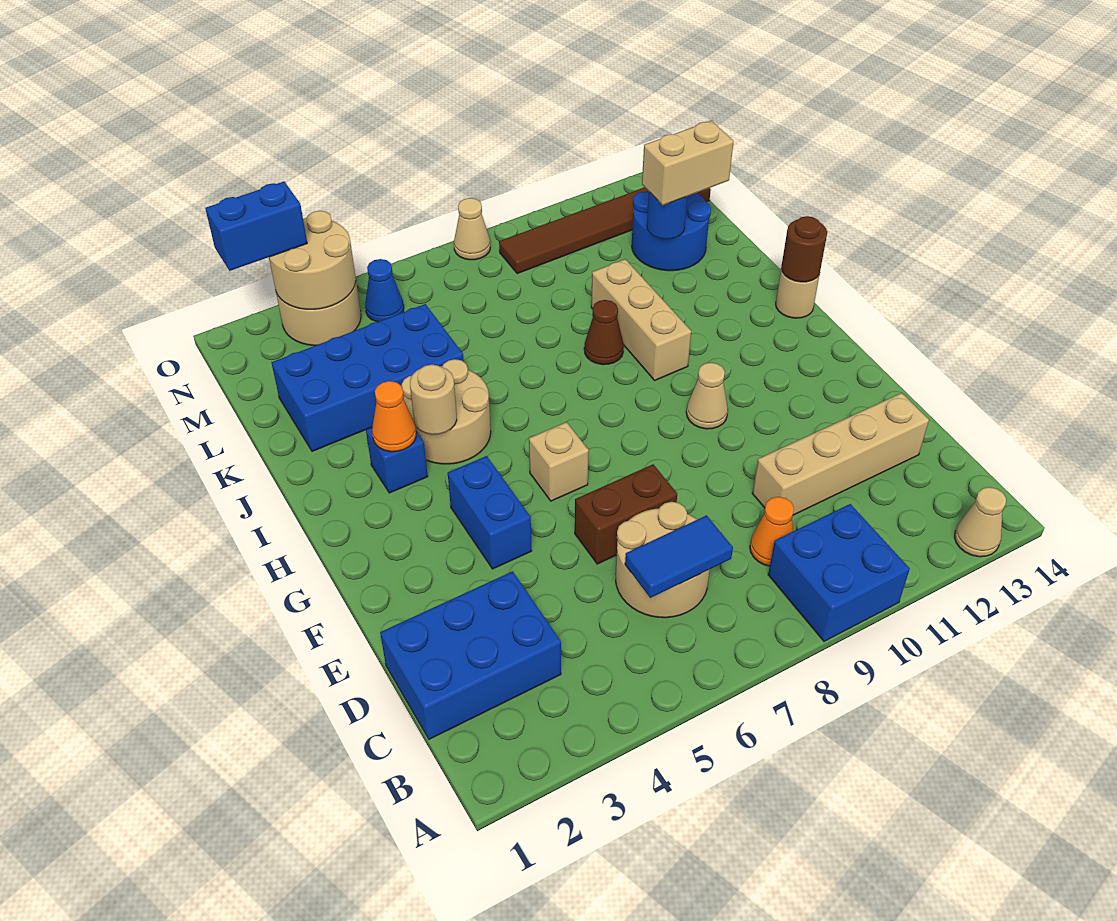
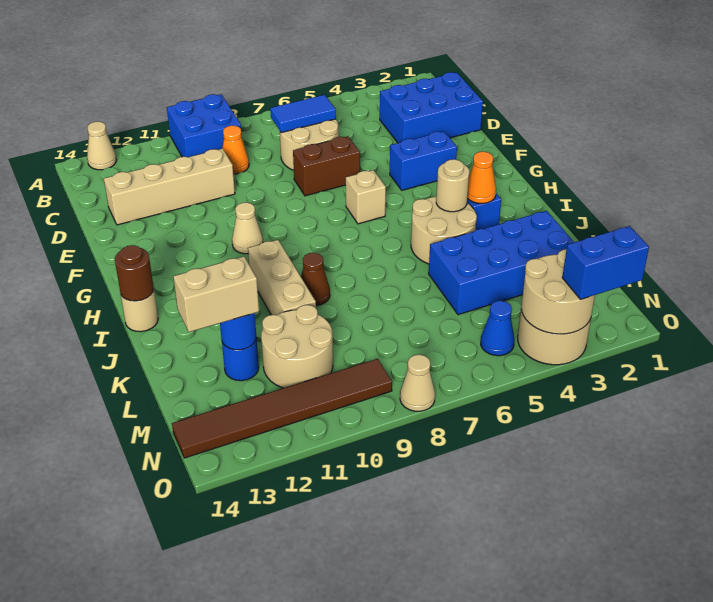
blue brick F4:G4 level 1 -> blue brick F3:F4 level 1
none -> tan round brick L10:M11 level 1
blue round brick L12:M13 level 1 -> blue round brick L12 level 1

